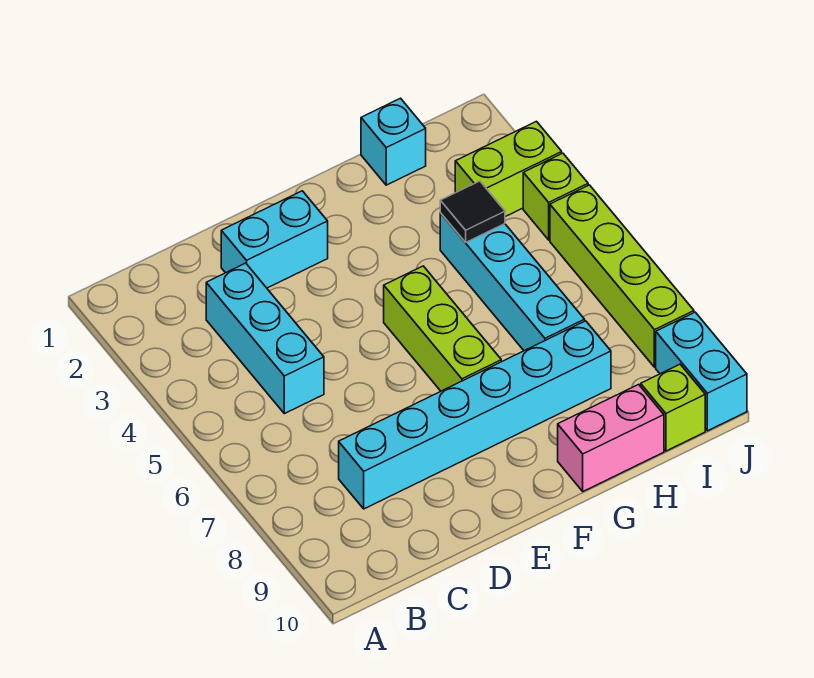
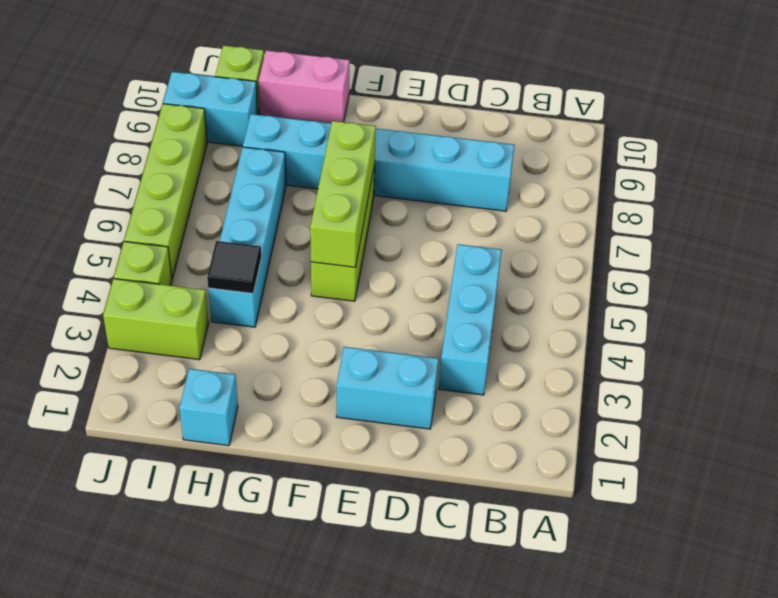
none -> lime brick F5:F7 level 2
cyan brick J9:J10 level 1 -> cyan brick I9:J9 level 1

